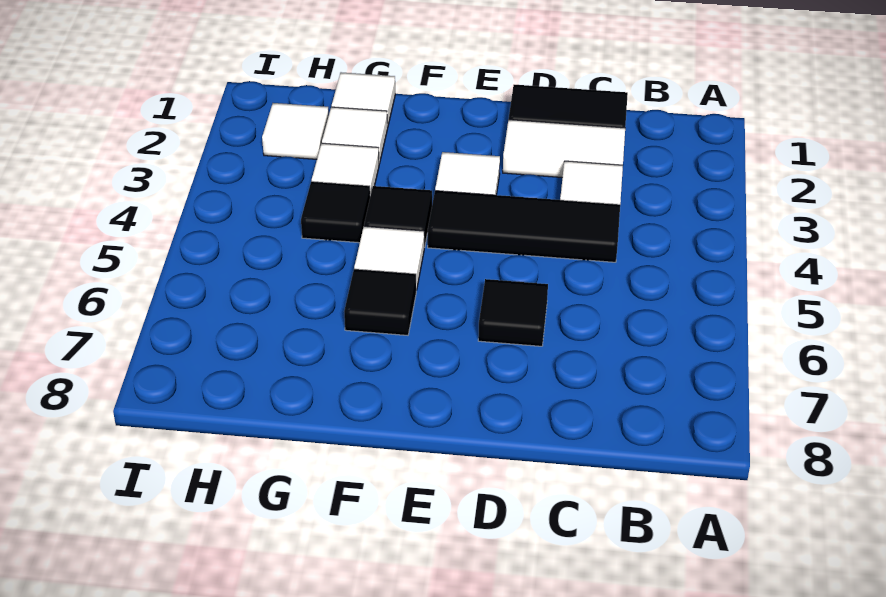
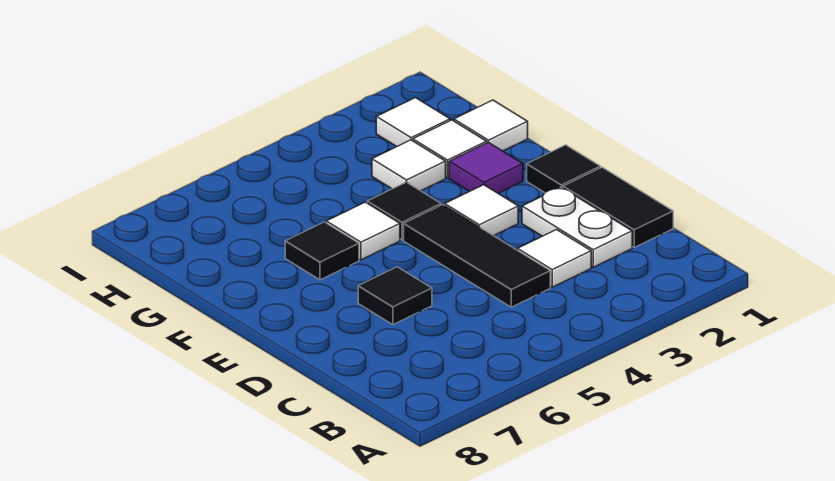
white tile C2:D2 level 1 -> white plate C2:D2 level 1
none -> purple tile F2 level 1
black tile G4 level 1 -> black tile E1 level 1

